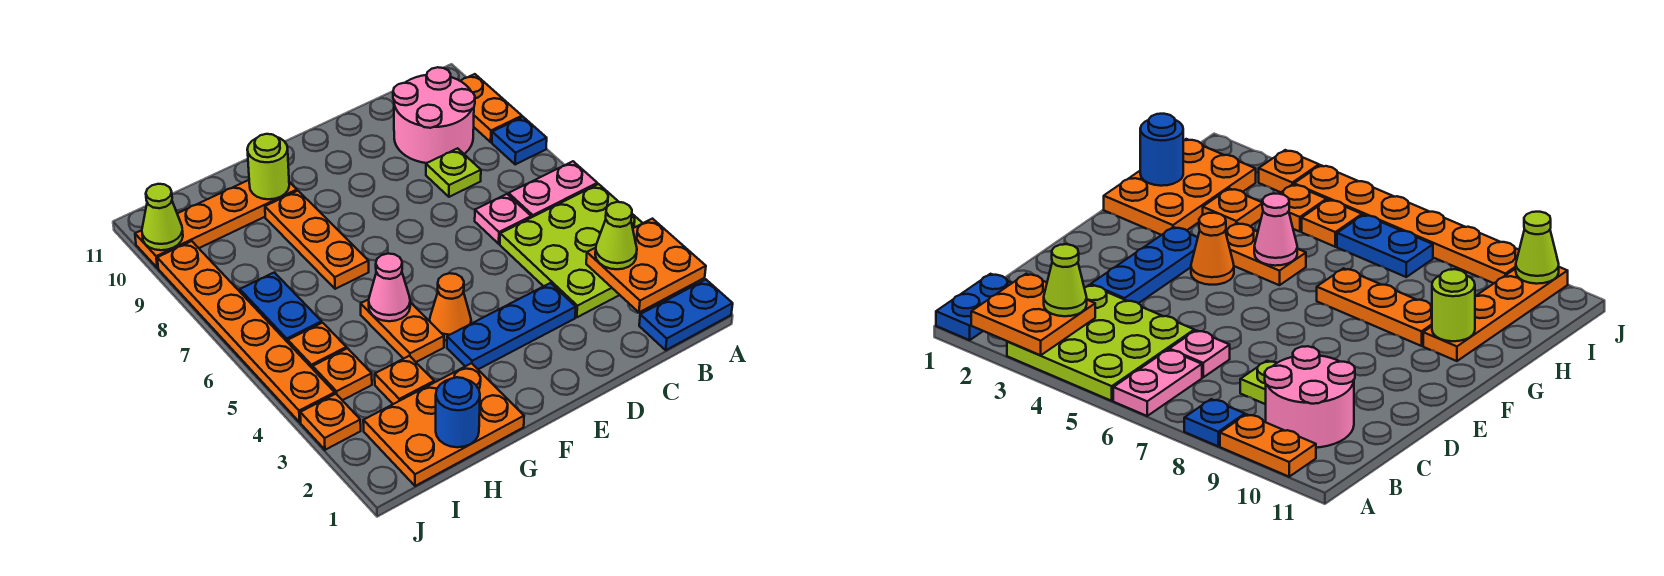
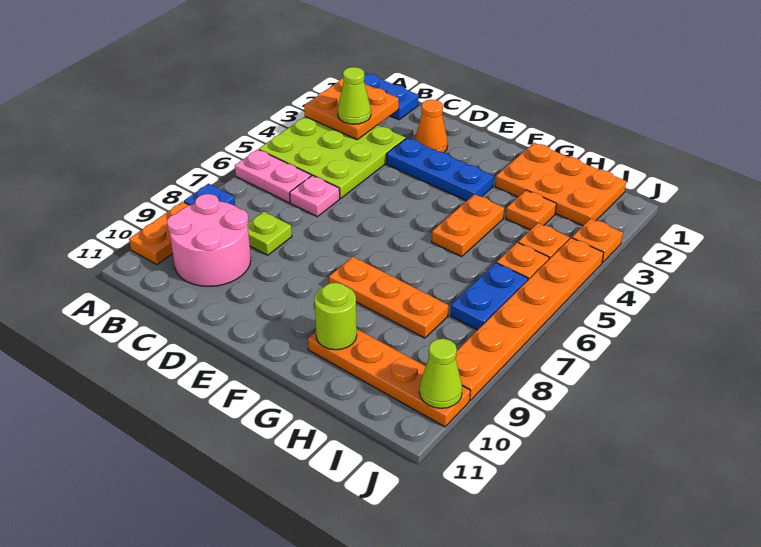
orange cone F4 level 1 -> orange cone D2 level 1
pink cone G5 level 2 -> none
orange plate G7:G9 level 1 -> orange plate F8:H8 level 1
blue round brick H1 level 2 -> none

